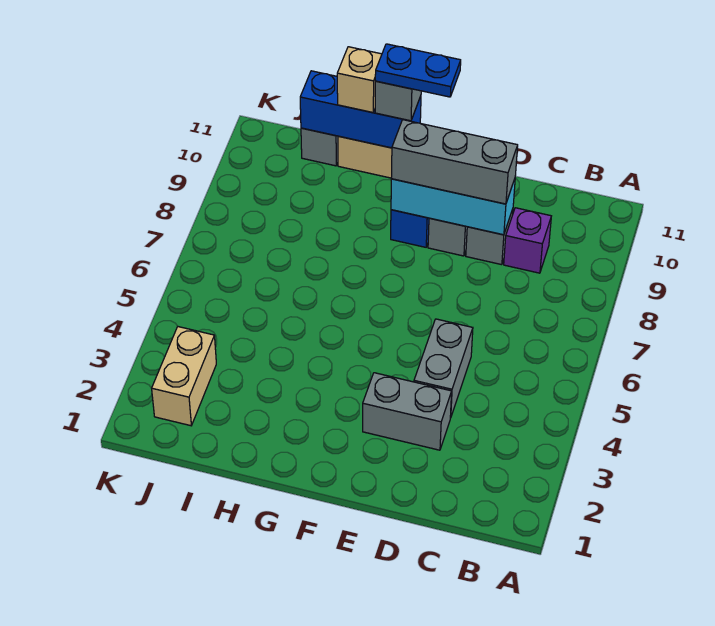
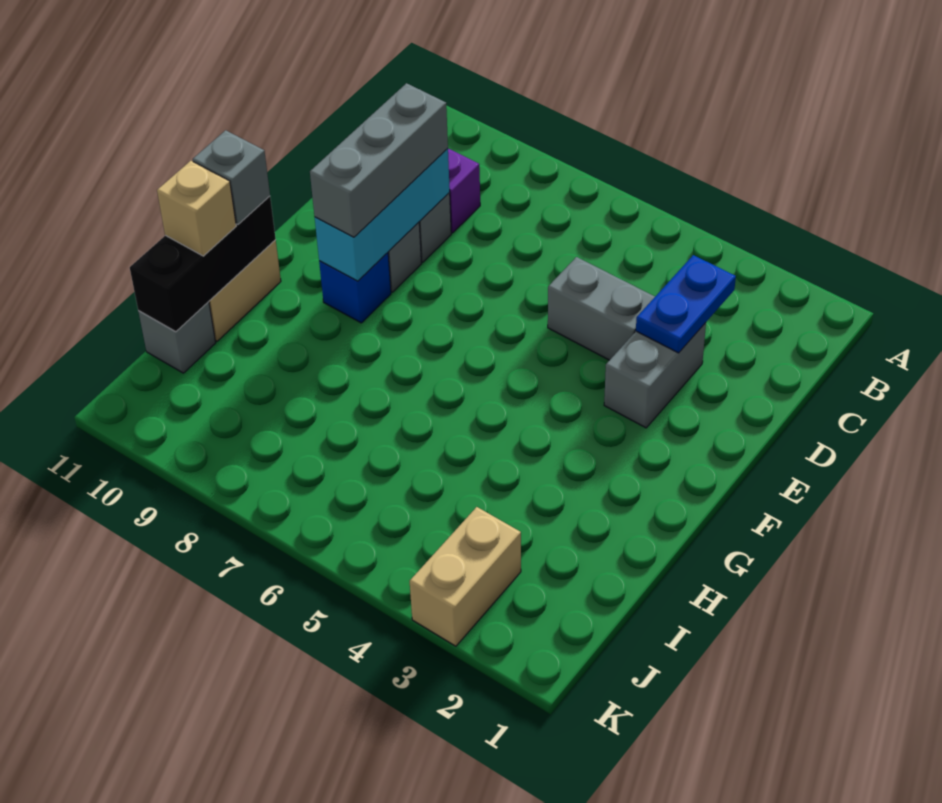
blue plate F11:G11 level 4 -> blue plate C3:D3 level 2
blue brick G11:I11 level 2 -> black brick G11:I11 level 2
tan brick J2:J3 level 1 -> tan brick J3:K3 level 1

